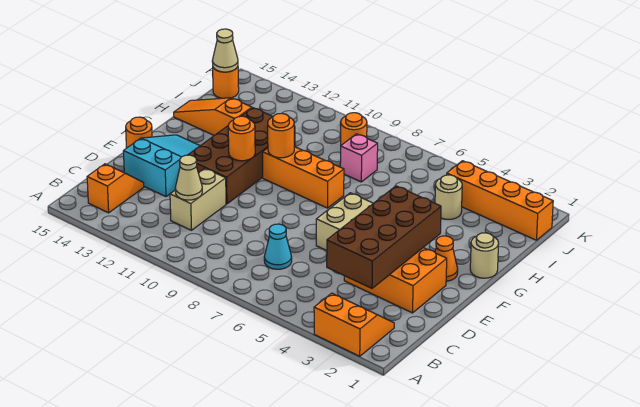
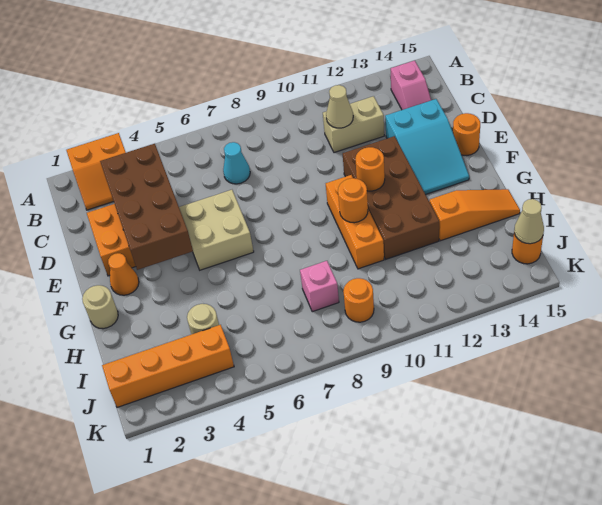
orange slope B14:C14 level 1 top B -> pink slope B14:C14 level 1 top B
tan brick C11:D11 level 1 -> tan brick C11:C12 level 1
orange brick G8:G10 level 1 -> orange brick F10:H10 level 1

